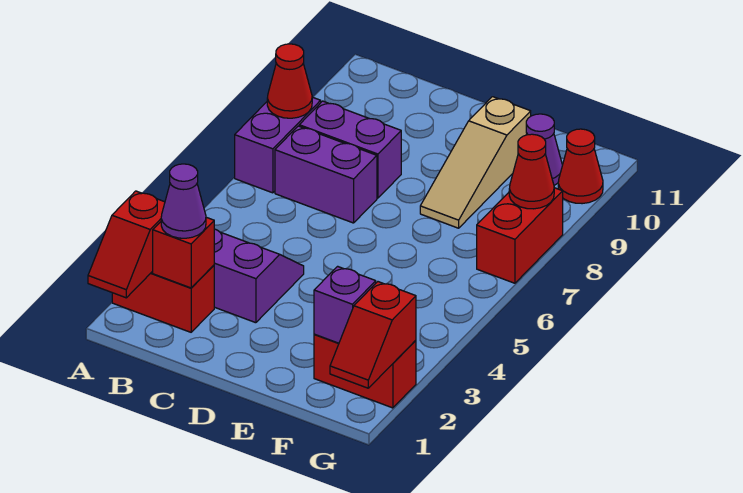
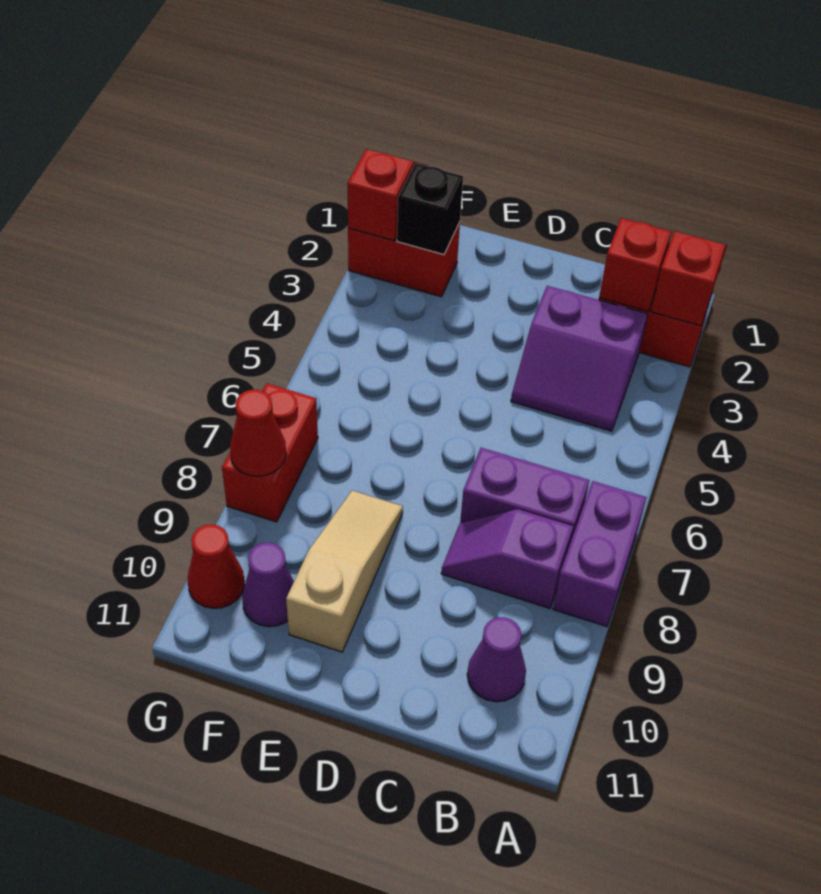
red cone A8 level 2 -> none
purple cone B2 level 3 -> purple cone B10 level 1
purple brick B8:C8 level 1 -> purple slope B8:C8 level 1 top B
purple brick F2 level 2 -> black brick F2 level 2

